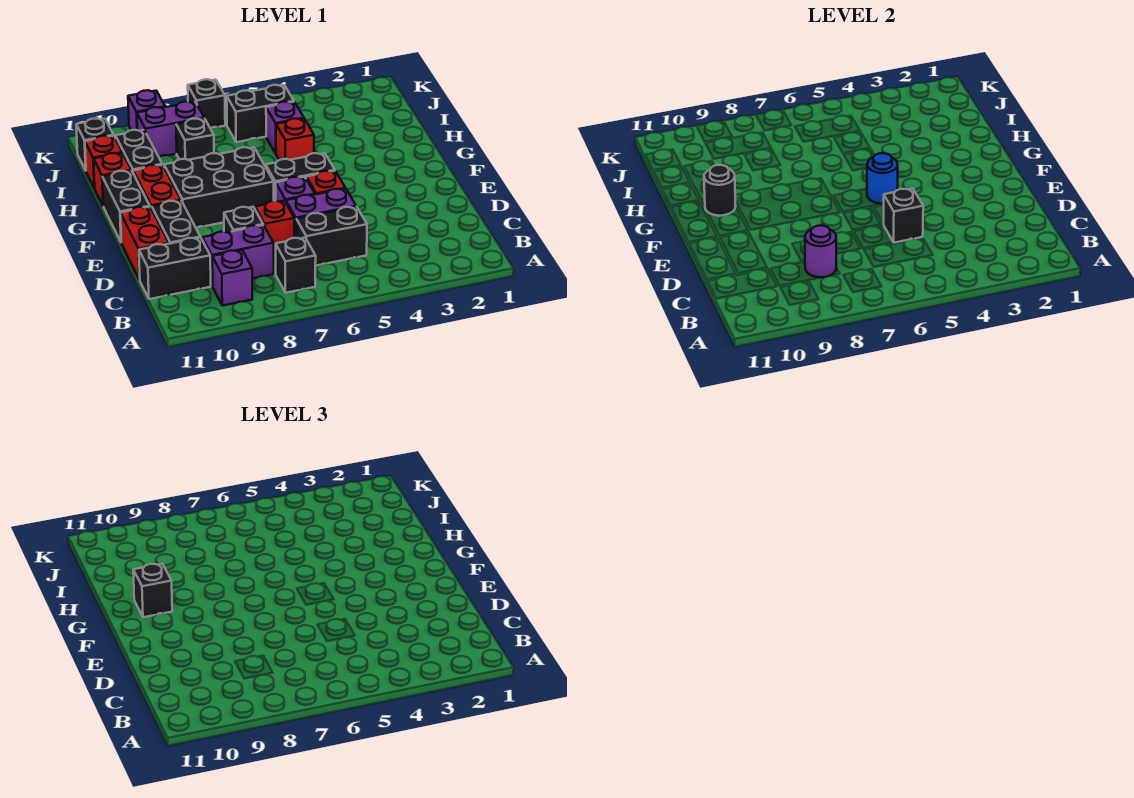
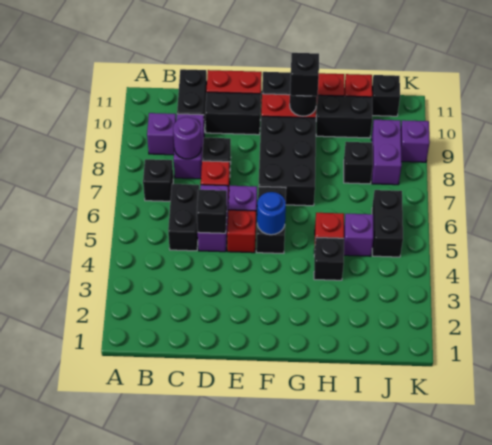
black brick K7 level 1 -> black brick H4 level 1

